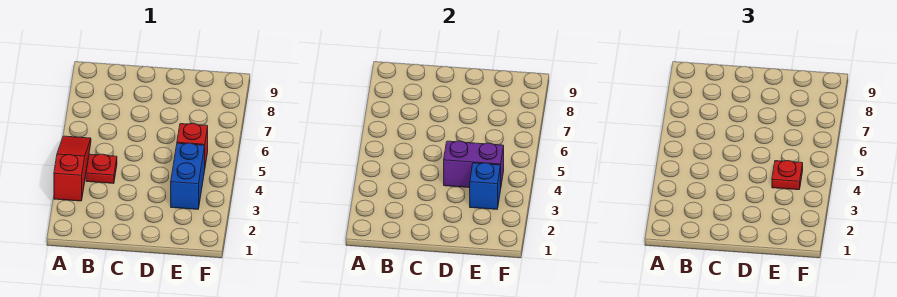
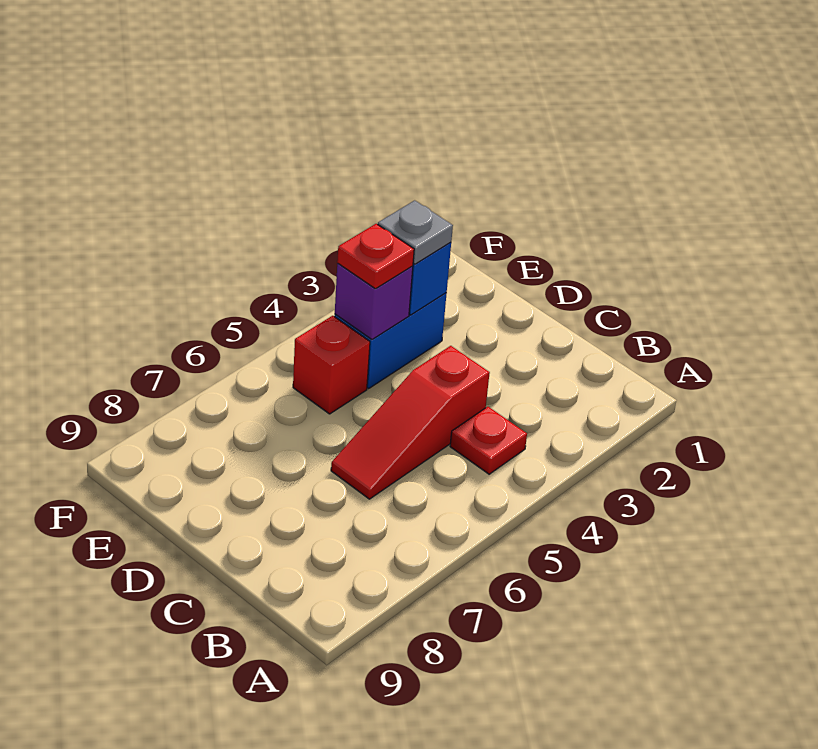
red slope A3:A5 level 1 top 3 -> red slope C4:C6 level 1 top 4
purple brick D4:E4 level 2 -> purple brick E4 level 2
none -> grey plate E3 level 3

